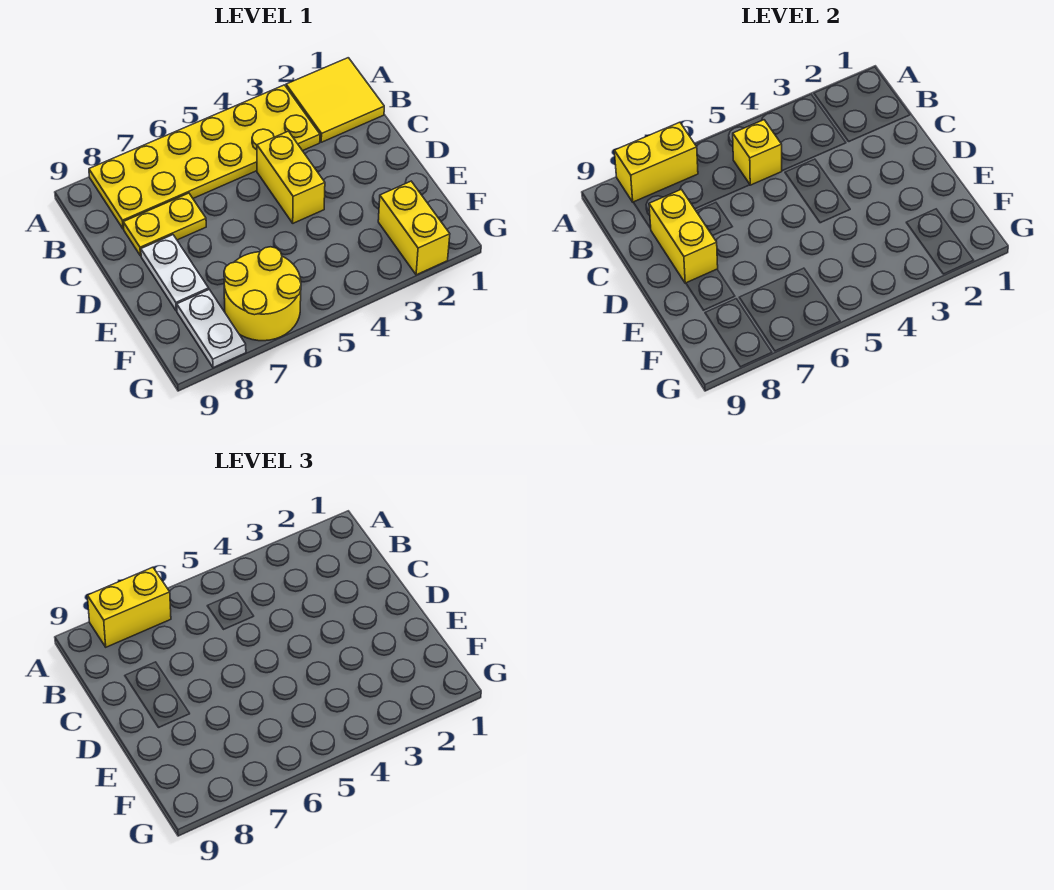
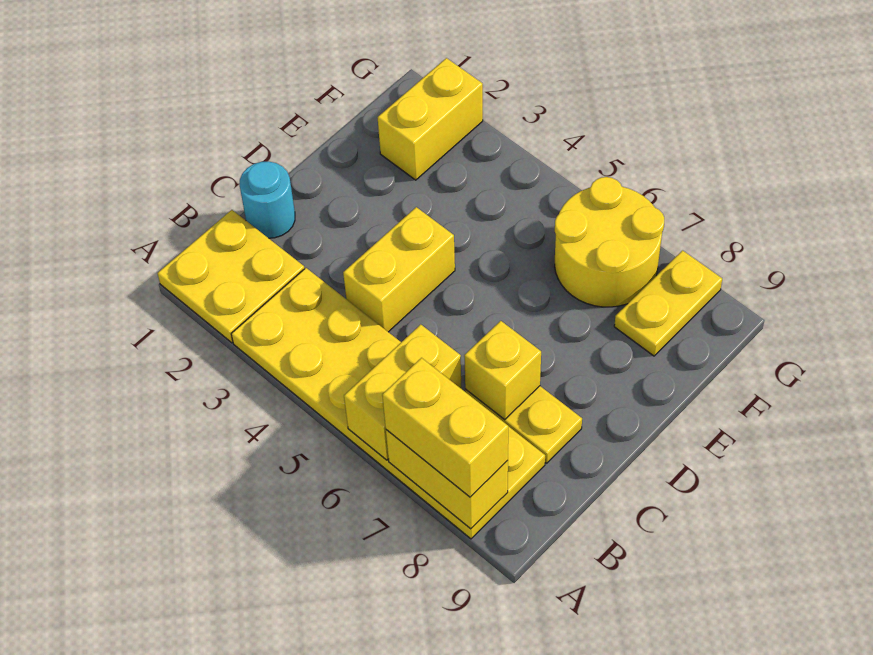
yellow tile A1:B2 level 1 -> yellow plate A1:B2 level 1
yellow brick B5 level 2 -> yellow brick C7 level 2
none -> cyan round brick C1 level 1
yellow brick C8:D8 level 2 -> yellow brick A6:B6 level 2
white plate D8:E8 level 1 -> none
white plate F8:G8 level 1 -> yellow plate F8:G8 level 1

